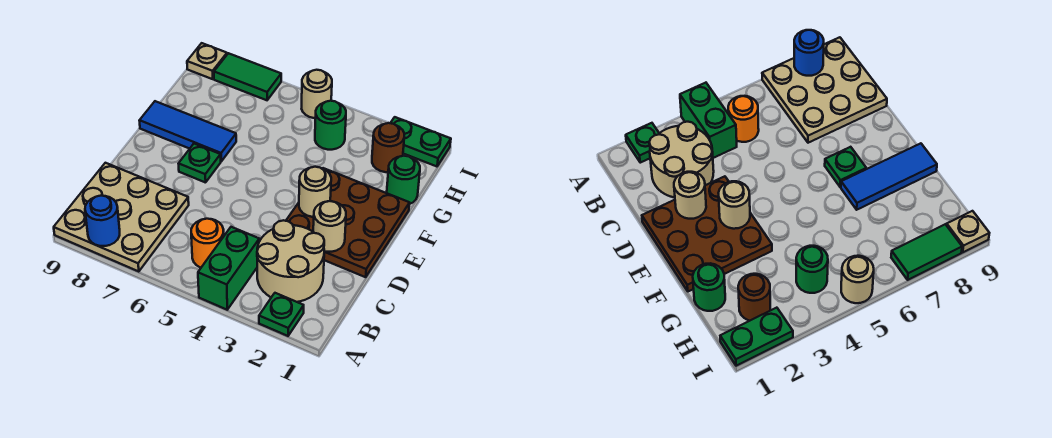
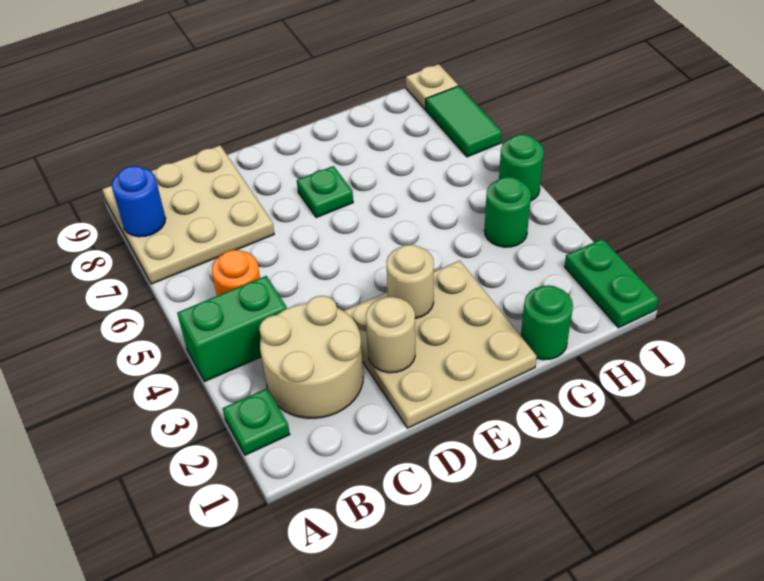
brown plate D1:F3 level 1 -> tan plate D1:F3 level 1
blue tile F7:F9 level 1 -> none
brown round brick H2 level 1 -> none
tan round brick I5 level 1 -> green round brick I5 level 1

